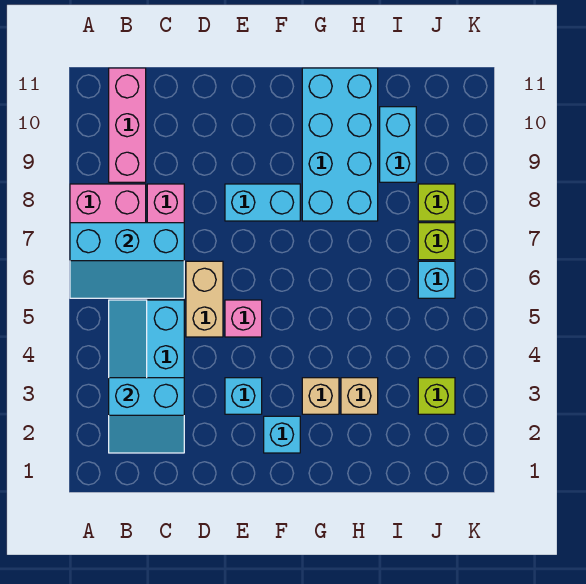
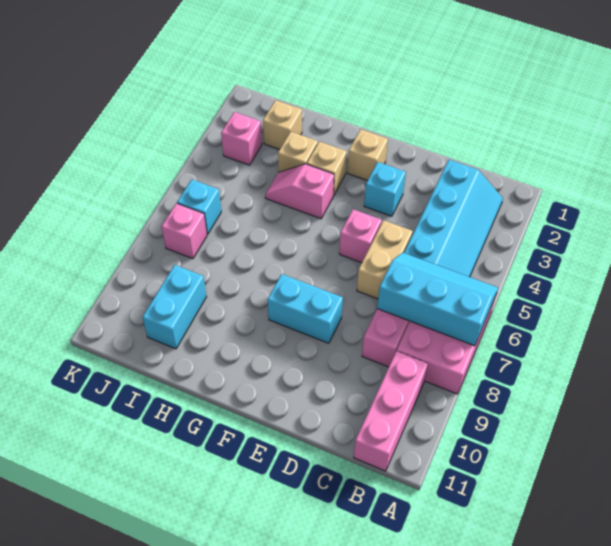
cyan slope B2:C3 level 2 top 3 -> none
cyan brick F2 level 1 -> tan brick F2 level 1
none -> pink slope G4:H4 level 1 top G
cyan brick G8:H11 level 1 -> none
none -> tan brick I2 level 1
lime brick J3 level 1 -> pink brick J3 level 1
lime brick J7 level 1 -> pink brick J7 level 1
lime brick J8 level 1 -> none

